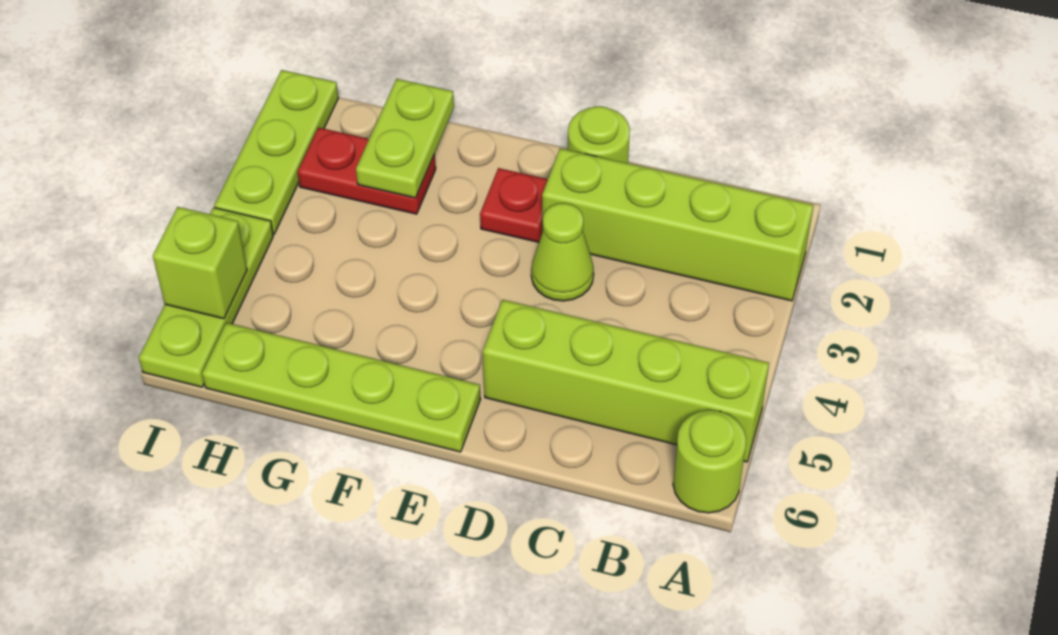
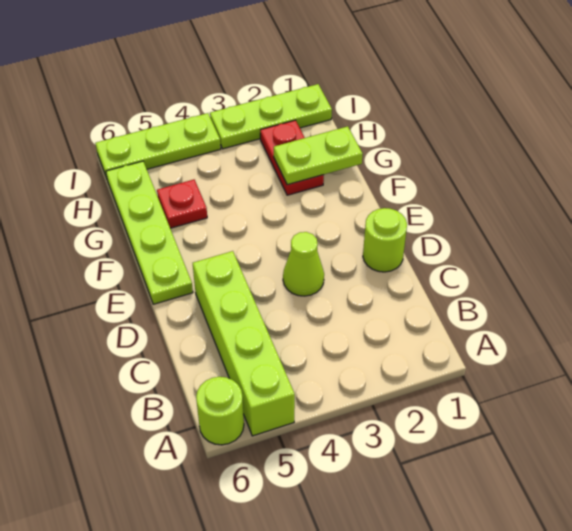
lime brick A2:D2 level 1 -> none
red plate E2 level 1 -> red plate G5 level 1
lime brick I5 level 2 -> none

